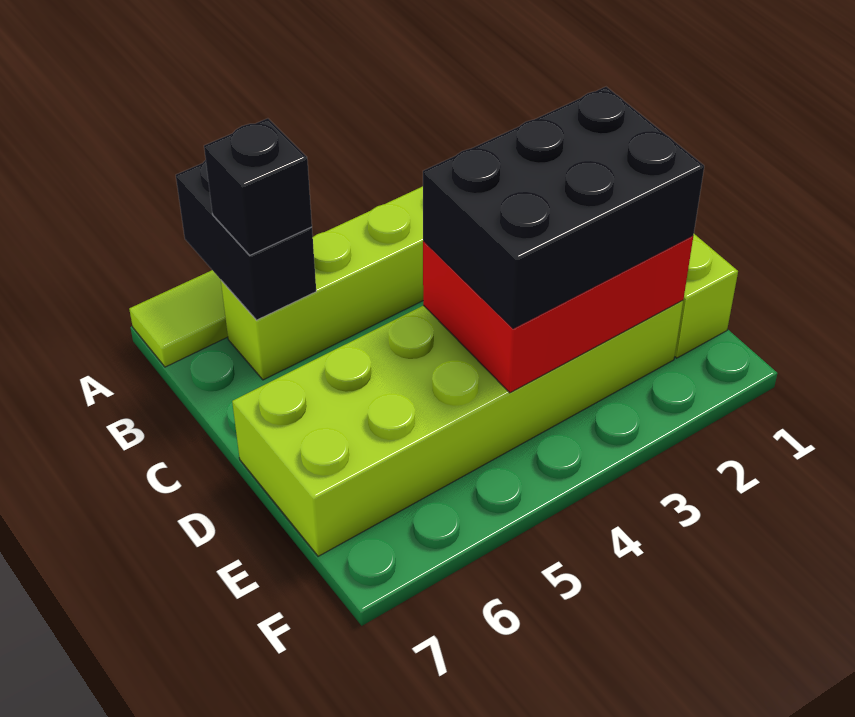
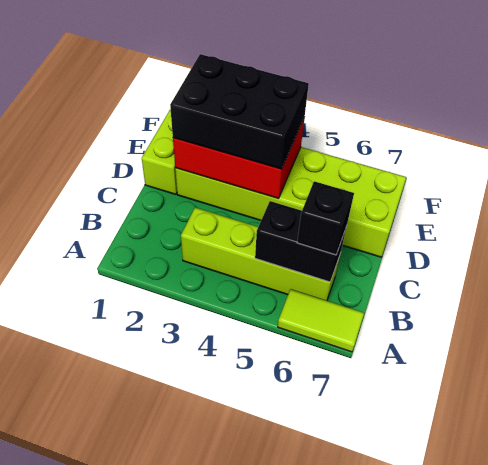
black brick A6:B6 level 2 -> black brick B5:B6 level 2

